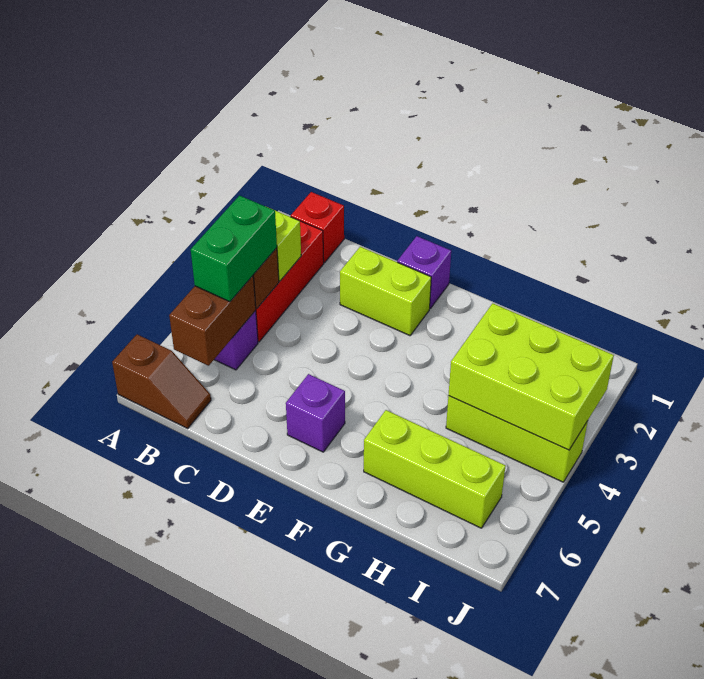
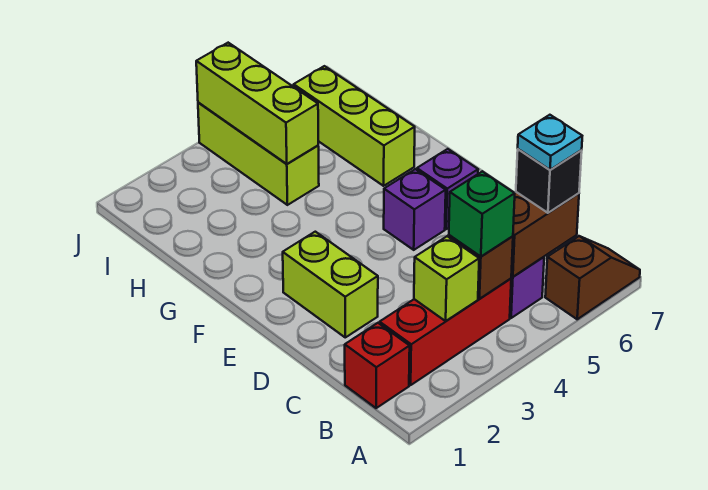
brown slope A7:B7 level 1 top A -> brown slope A6:A7 level 1 top 6
green brick B4:B5 level 3 -> green brick B4 level 3
none -> black brick B6 level 3
none -> cyan plate B6 level 4
purple brick E1 level 1 -> purple brick E5 level 1
lime brick H3:J4 level 2 -> lime brick H4:J4 level 2

